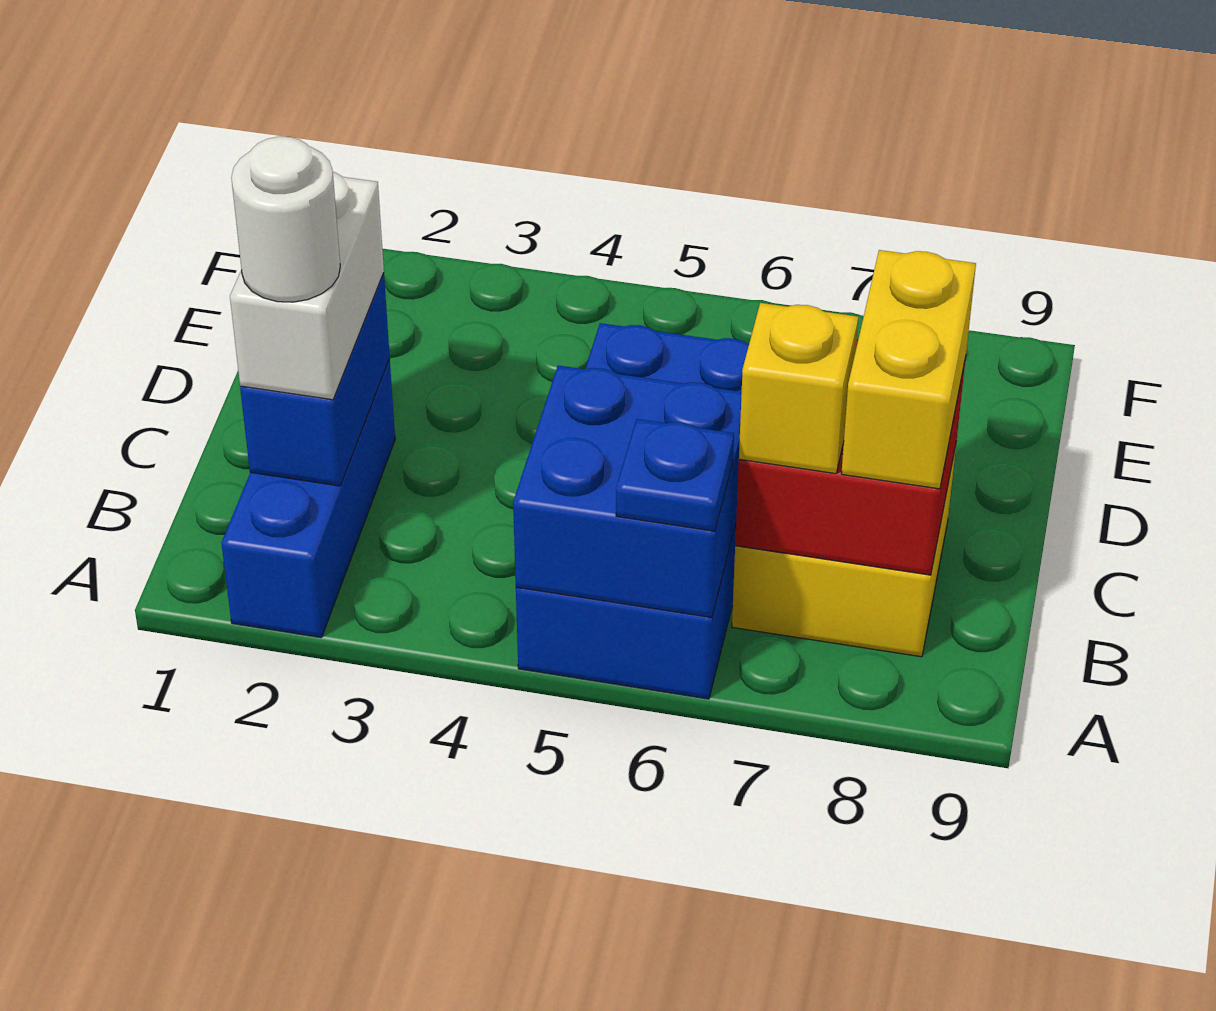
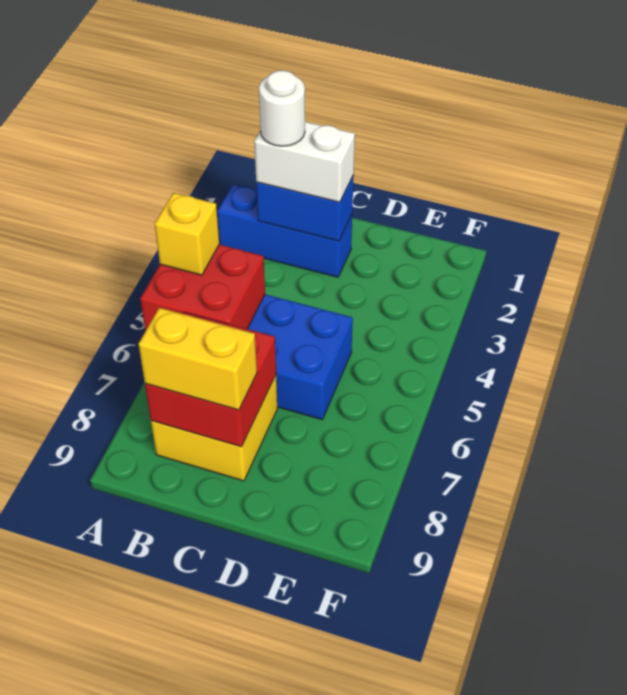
blue brick A5:B6 level 2 -> red brick A5:B6 level 2
blue plate A6 level 3 -> none
yellow brick B7 level 3 -> yellow brick A5 level 3

